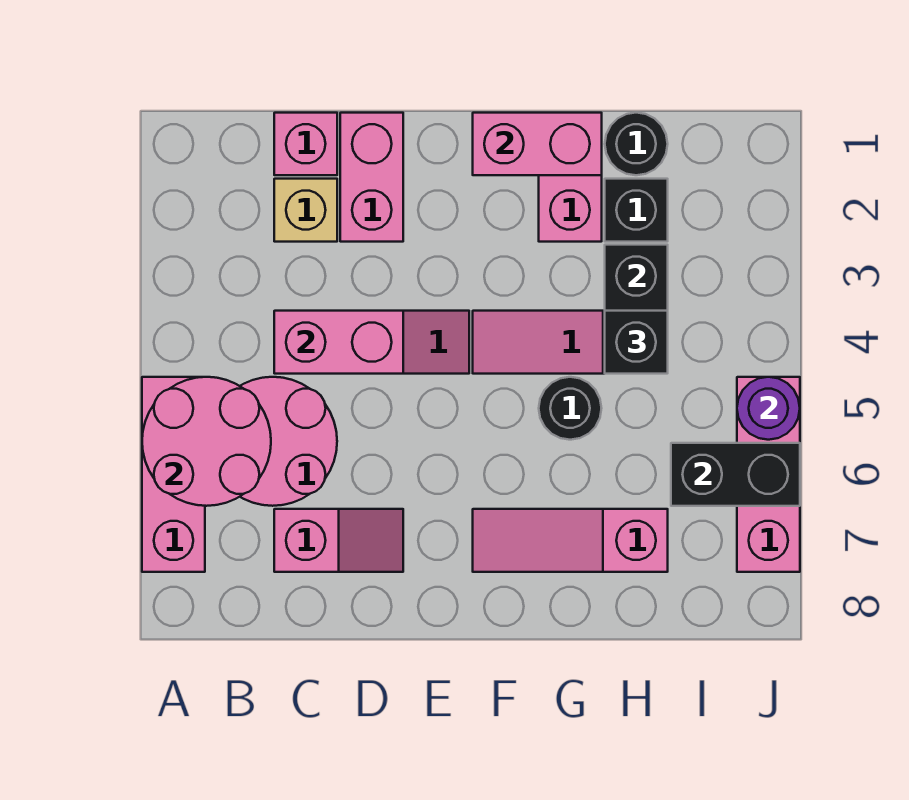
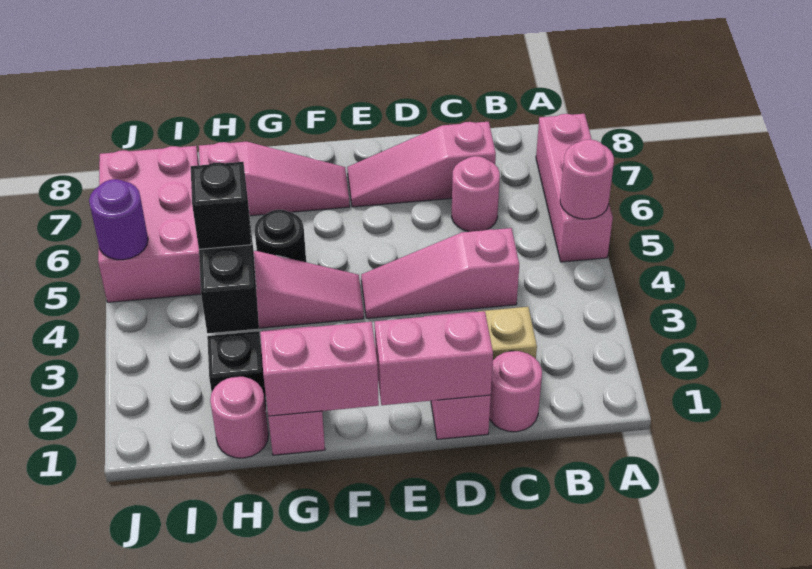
pink round brick A5:B6 level 2 -> pink round brick A5 level 2
pink round brick B5:C6 level 1 -> pink round brick C6 level 1
pink brick C1 level 1 -> pink round brick C1 level 1
pink brick C4:D4 level 2 -> pink brick D1:E1 level 2
pink slope C7:D7 level 1 top C -> pink slope C7:E7 level 1 top C
black round brick H1 level 1 -> pink round brick H1 level 1
black brick I6:J6 level 2 -> none
pink brick J5:J7 level 1 -> pink brick I5:J7 level 1

